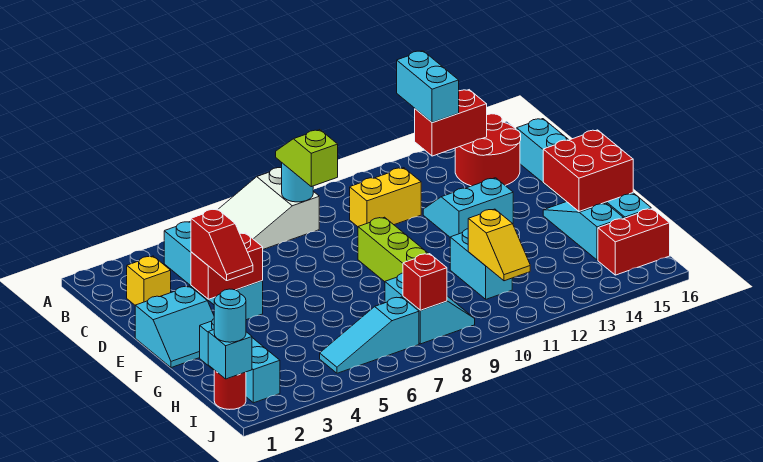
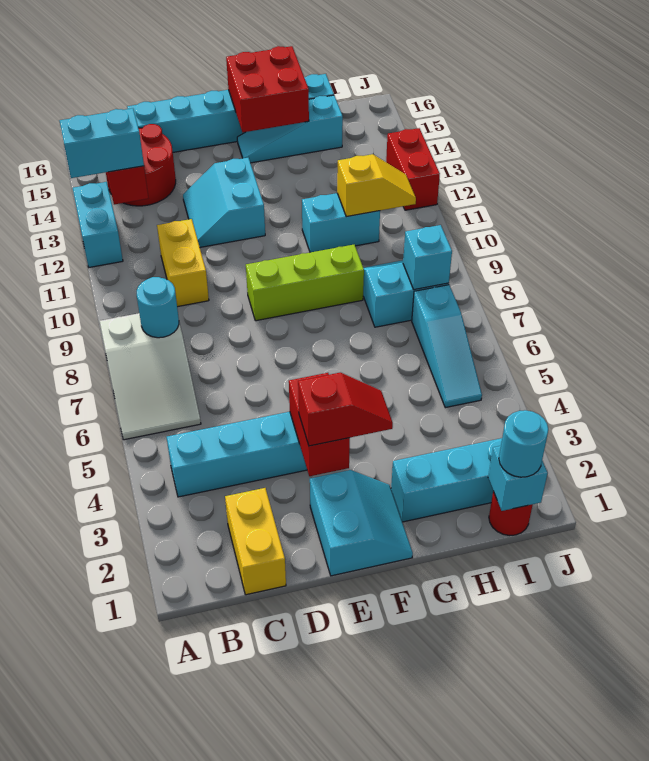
none -> cyan brick A12:A13 level 1
lime slope B8:C8 level 3 top C -> none
yellow brick C2 level 1 -> yellow brick C1:C2 level 1
red brick I8 level 2 -> cyan brick I8 level 2
red brick I15:I16 level 1 -> red brick J12:J13 level 1

